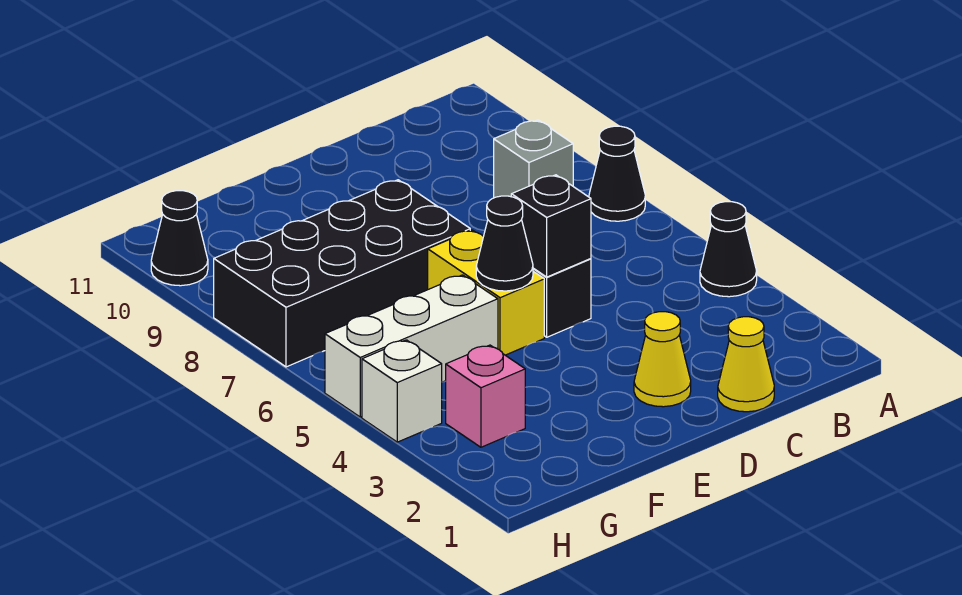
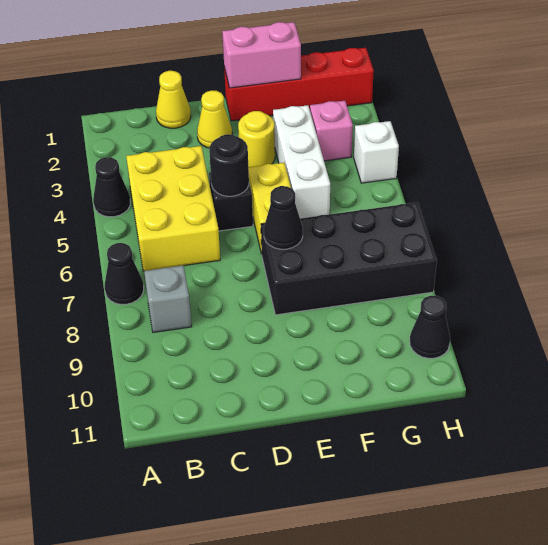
none -> yellow brick B4:C6 level 1
black brick D5 level 2 -> black round brick D5 level 2
none -> red brick E1:H1 level 1
none -> pink brick E1:F1 level 2
none -> yellow round brick E3 level 1
black cone E5 level 2 -> black cone E7 level 2
white brick F5:H5 level 1 -> white brick F3:F5 level 1

